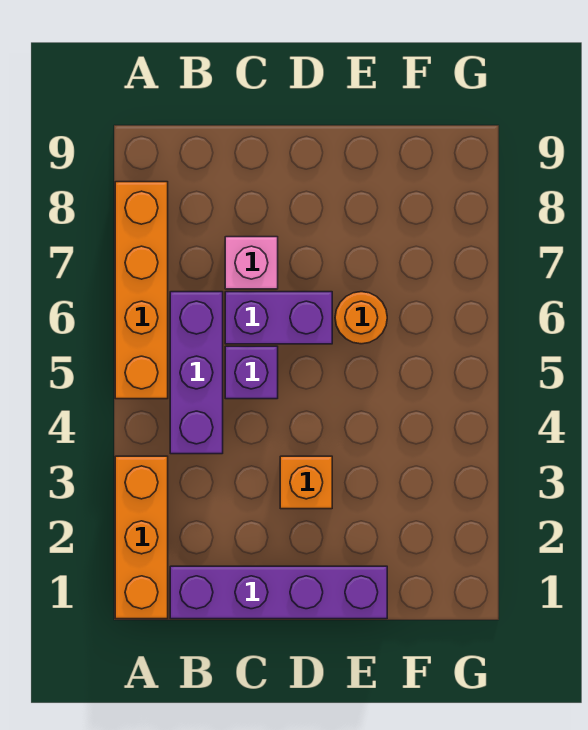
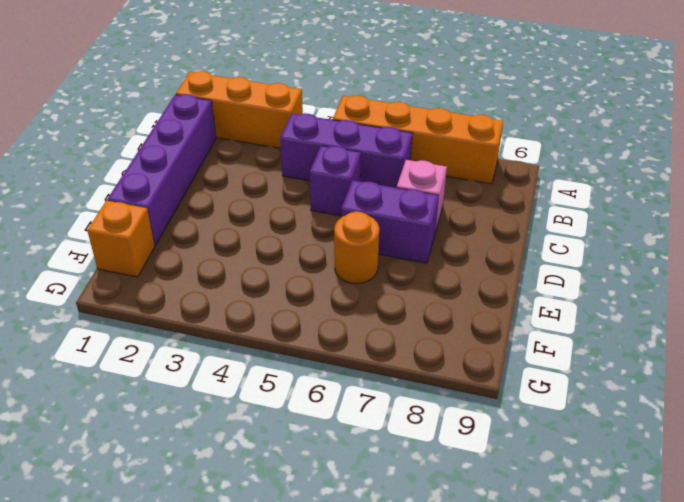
purple brick C6:D6 level 1 -> purple brick D6:D7 level 1
orange brick D3 level 1 -> orange brick F1 level 1

